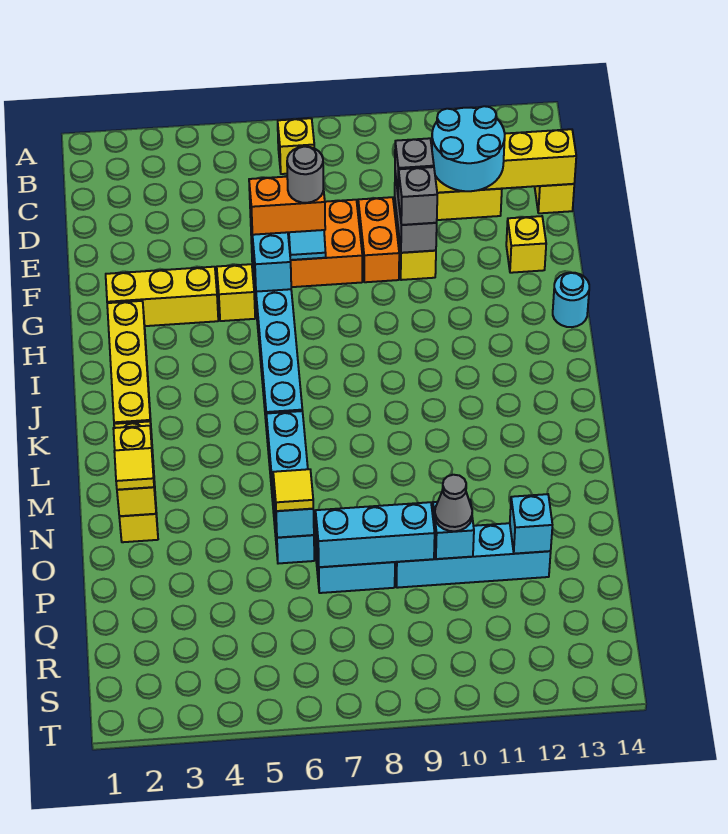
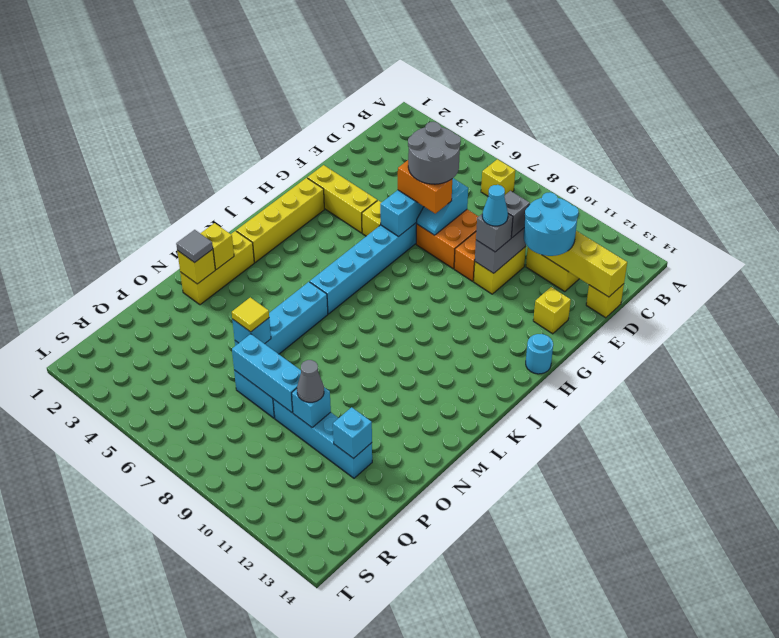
grey round brick F7 level 4 -> grey round brick E6:F7 level 4
none -> cyan cone F10 level 4
yellow tile N2 level 3 -> grey tile N2 level 3

